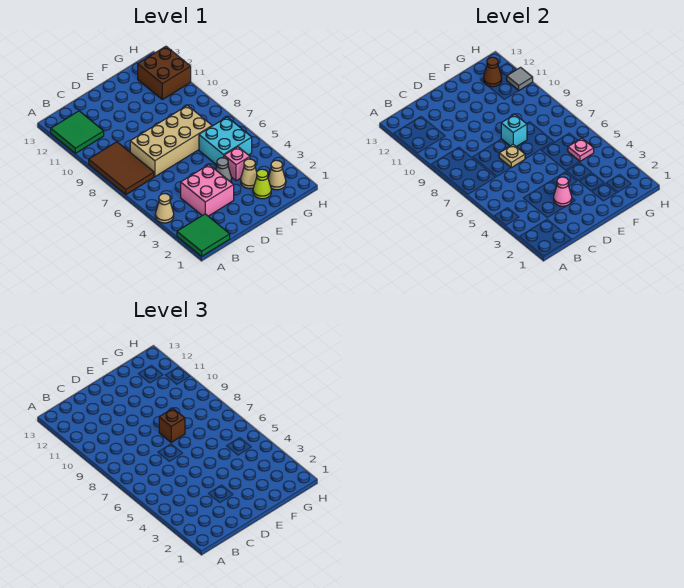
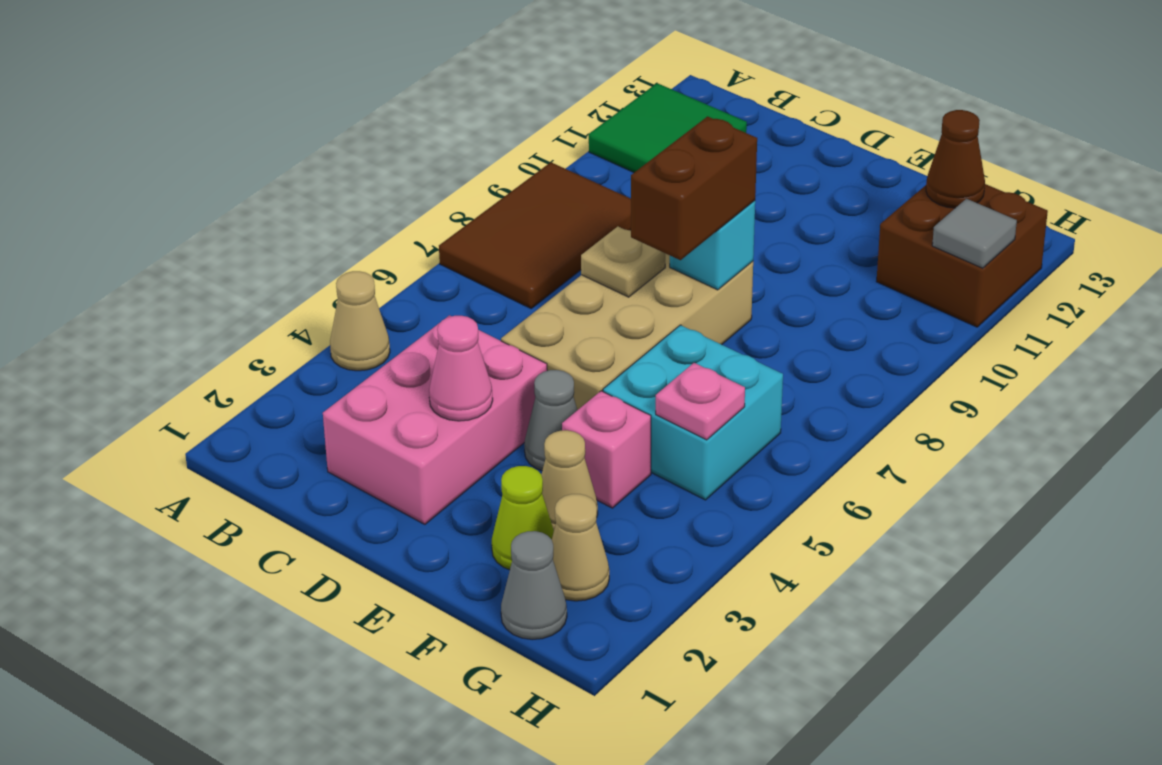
green tile A1:B2 level 1 -> none
pink brick C3:D4 level 1 -> pink brick C2:D4 level 1
tan brick C7:F8 level 1 -> tan brick D5:E8 level 1
brown brick E8 level 3 -> brown brick E7:E8 level 3
none -> grey cone G1 level 1

